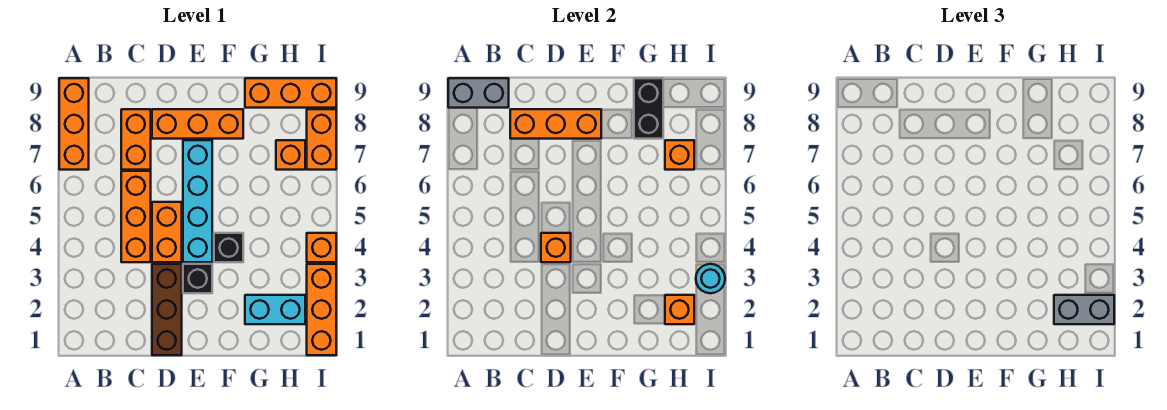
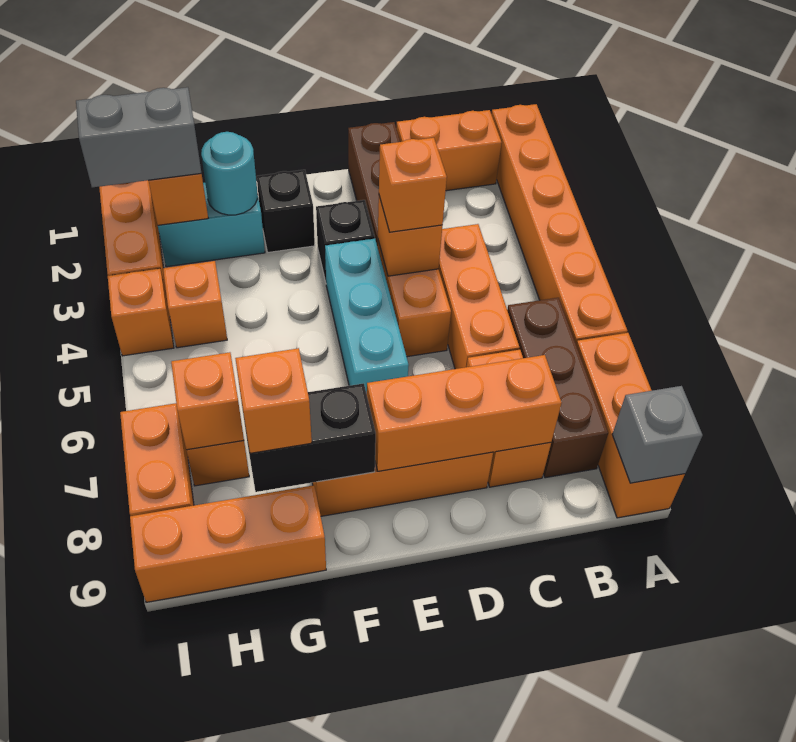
none -> orange brick A1:A6 level 1
grey brick A9:B9 level 2 -> grey brick A9 level 2
none -> orange brick B1:C1 level 1
none -> brown brick B6:B8 level 1
none -> orange brick D4 level 3
cyan brick E4:E7 level 1 -> cyan brick E4:E6 level 1
black brick F4 level 1 -> black brick F2 level 1
black brick G8:G9 level 2 -> black brick F8:G8 level 2
none -> orange brick G8 level 3
none -> orange brick H4 level 1
cyan round brick I3 level 2 -> cyan round brick G2 level 2

